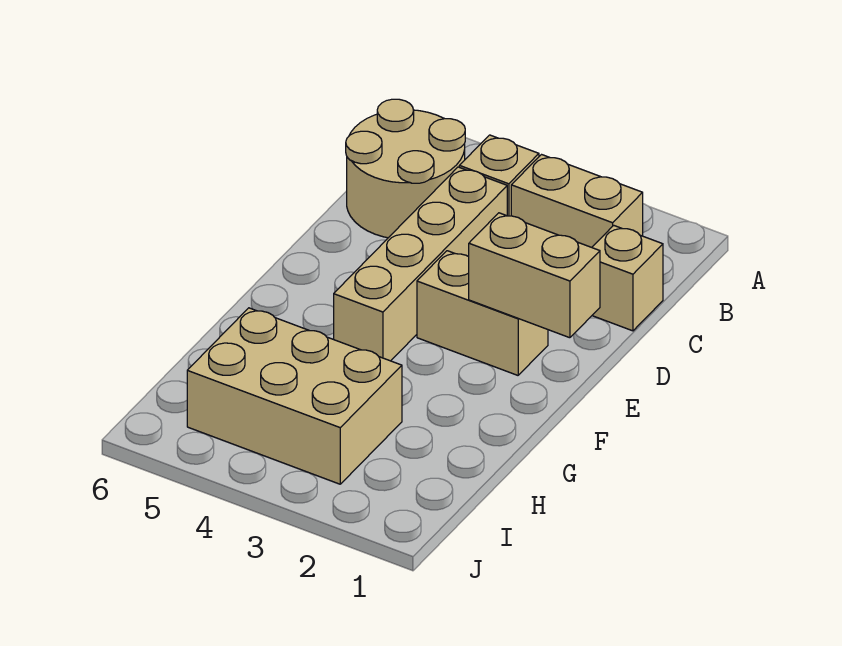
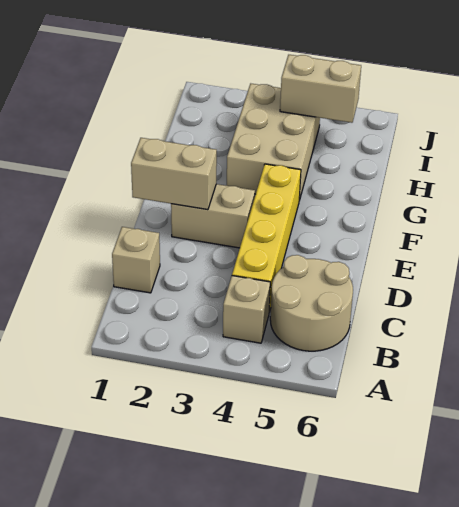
tan brick B2:B3 level 1 -> tan brick I4:I5 level 2
tan brick C4:F4 level 1 -> yellow brick C4:F4 level 1
tan brick H3:I5 level 1 -> tan brick G3:I4 level 1

